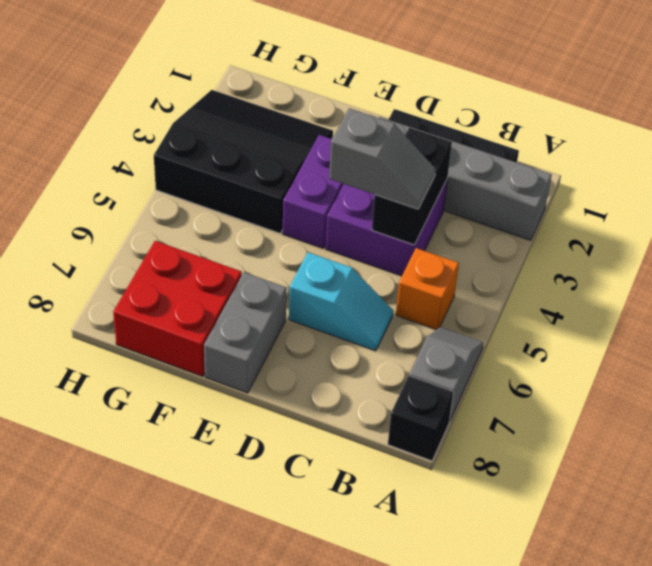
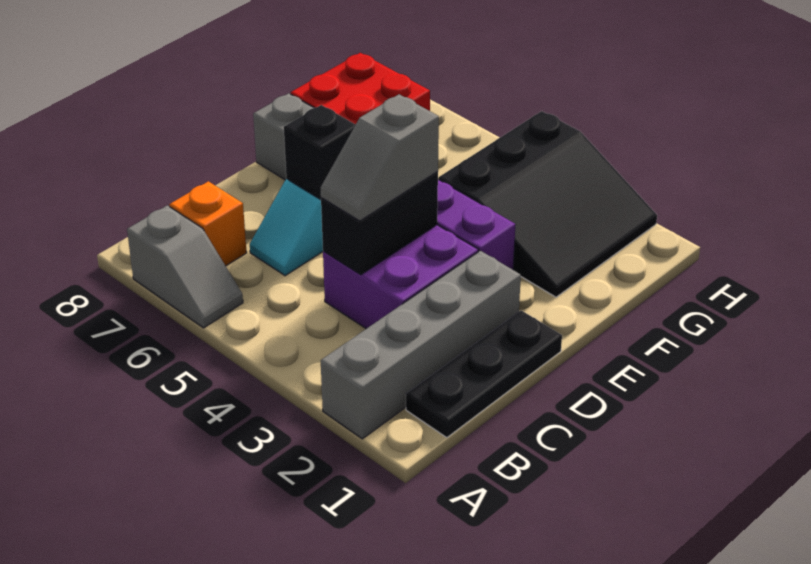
black brick A8 level 1 -> black brick D6 level 2
orange brick B5 level 1 -> orange brick B7 level 1
black brick C3:C4 level 2 -> black brick C4:D4 level 2

